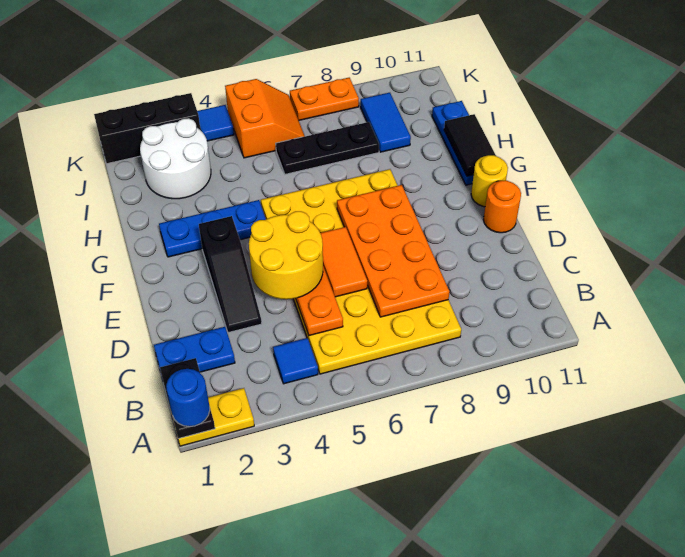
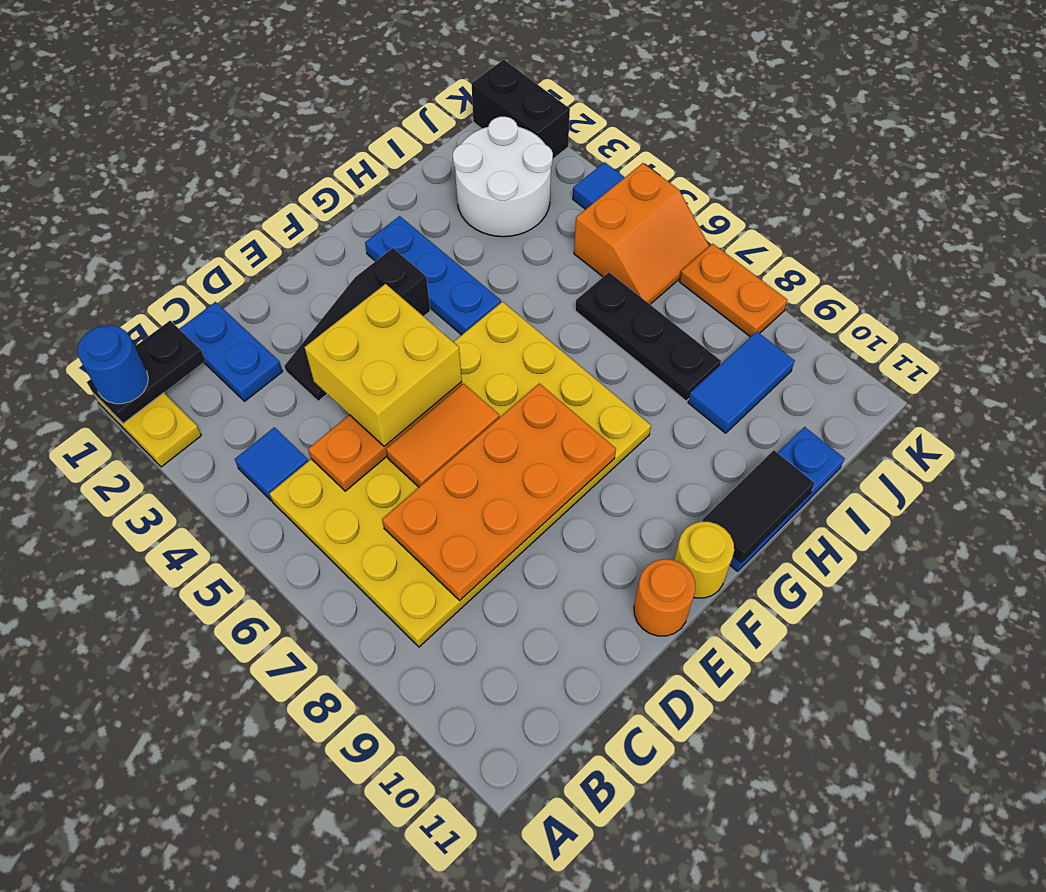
yellow round brick D4:E5 level 3 -> yellow brick D4:E5 level 3
black brick K1:K3 level 1 -> black brick K1:K2 level 1

